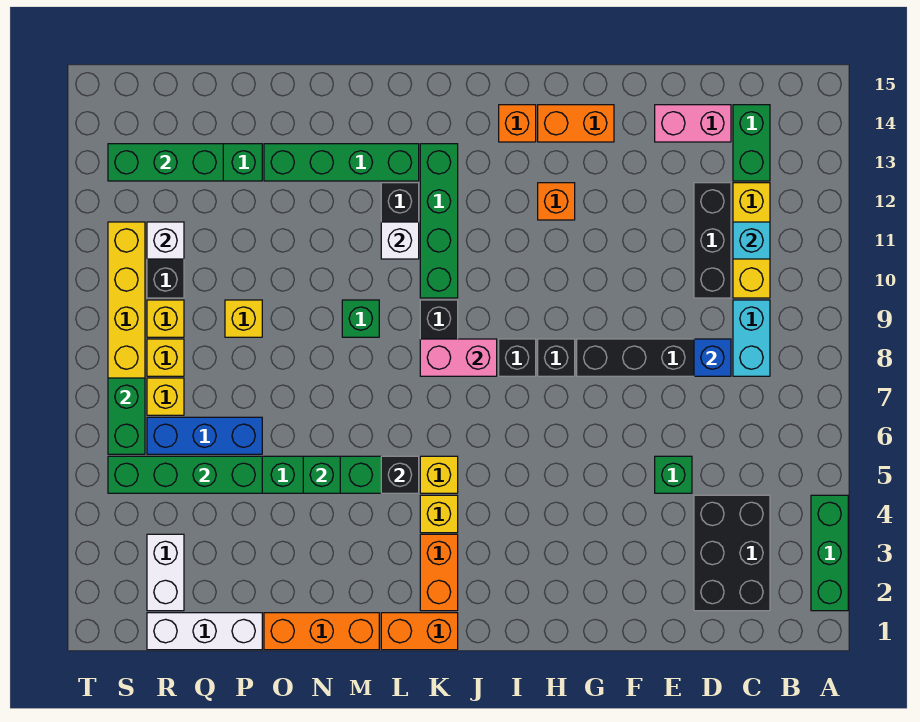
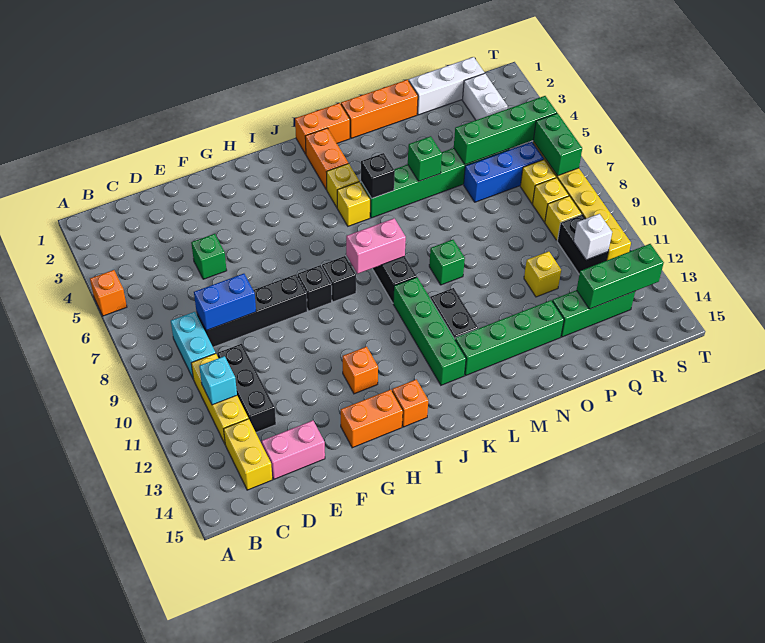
green brick A2:A4 level 1 -> none
none -> orange brick A5 level 1
black brick C2:D4 level 1 -> none
green brick C13:C14 level 1 -> yellow brick C13:C14 level 1
blue brick D8 level 2 -> blue brick D8:E8 level 2
white brick L11 level 2 -> none
yellow brick P9 level 1 -> yellow brick P11 level 1

